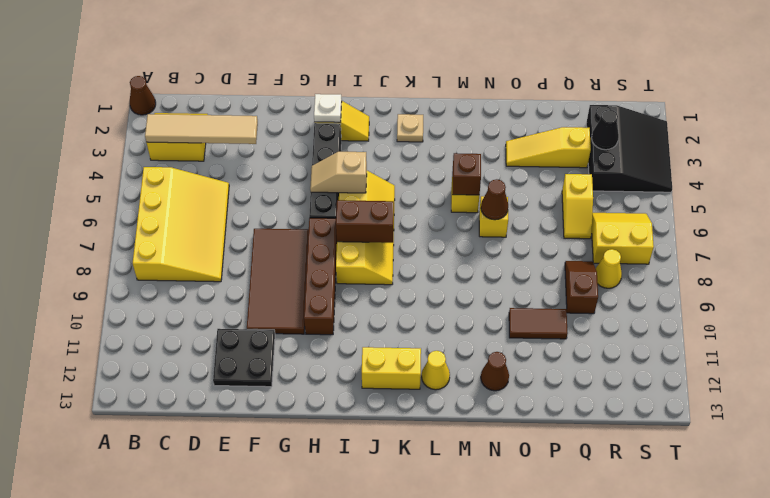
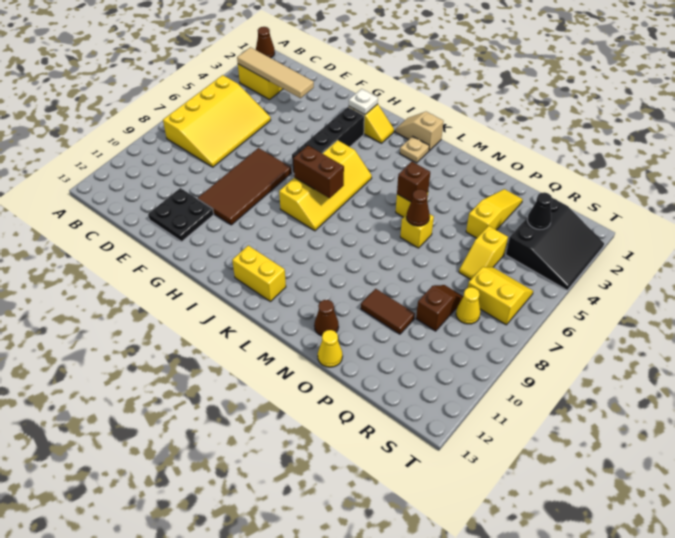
tan slope H5:I5 level 2 top I -> tan slope J1:K1 level 1 top K
brown brick H7:H10 level 1 -> none
yellow cone L12 level 1 -> yellow cone O13 level 1
yellow slope O3:Q3 level 1 top Q -> yellow slope P2:P4 level 1 top 4

